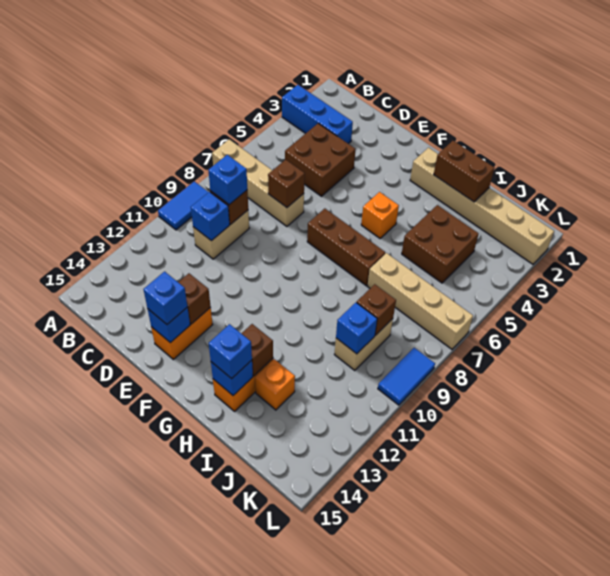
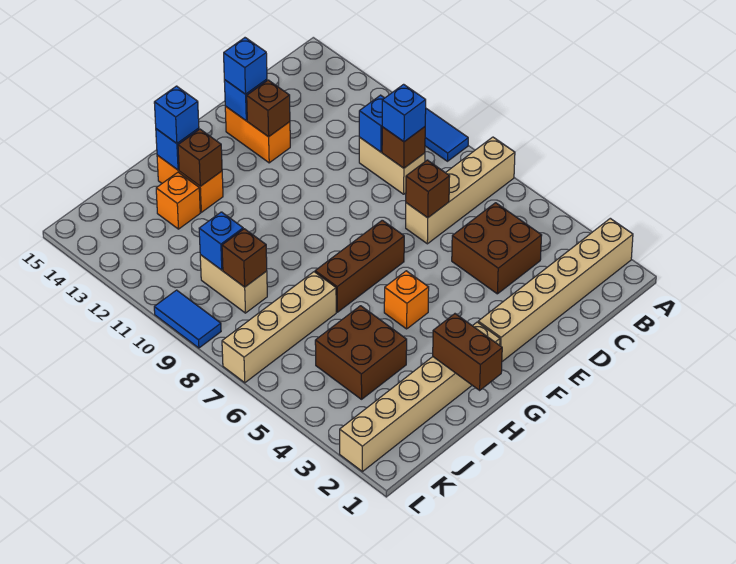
none -> tan brick A2:F2 level 1
blue brick A3:C3 level 1 -> none
brown brick H2:I2 level 2 -> brown brick H1:H2 level 2

